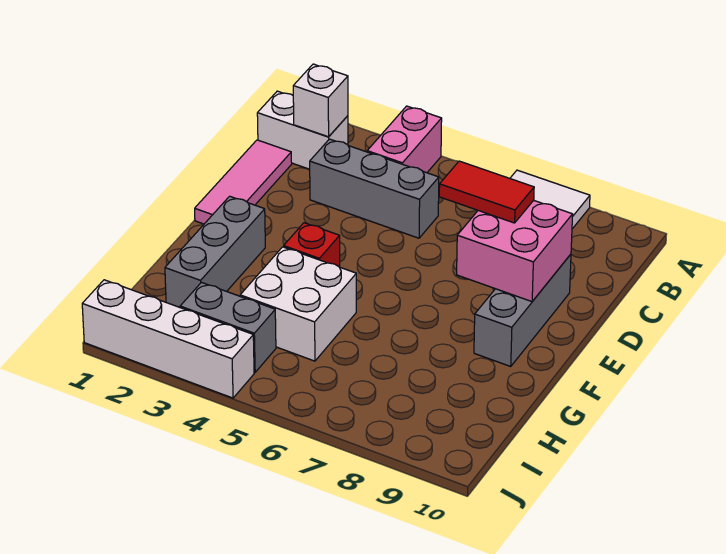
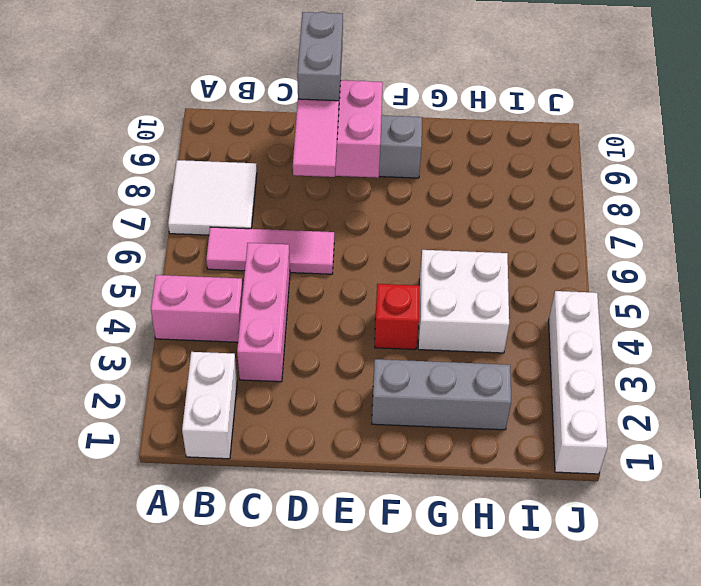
white brick B2 level 2 -> none
pink tile C1:E1 level 1 -> pink tile B6:D6 level 1
grey brick C3:C5 level 1 -> pink brick C3:C5 level 1
red tile D7:D8 level 3 -> pink tile D7:D8 level 3
grey brick I3:I4 level 1 -> grey brick D9:D10 level 3

